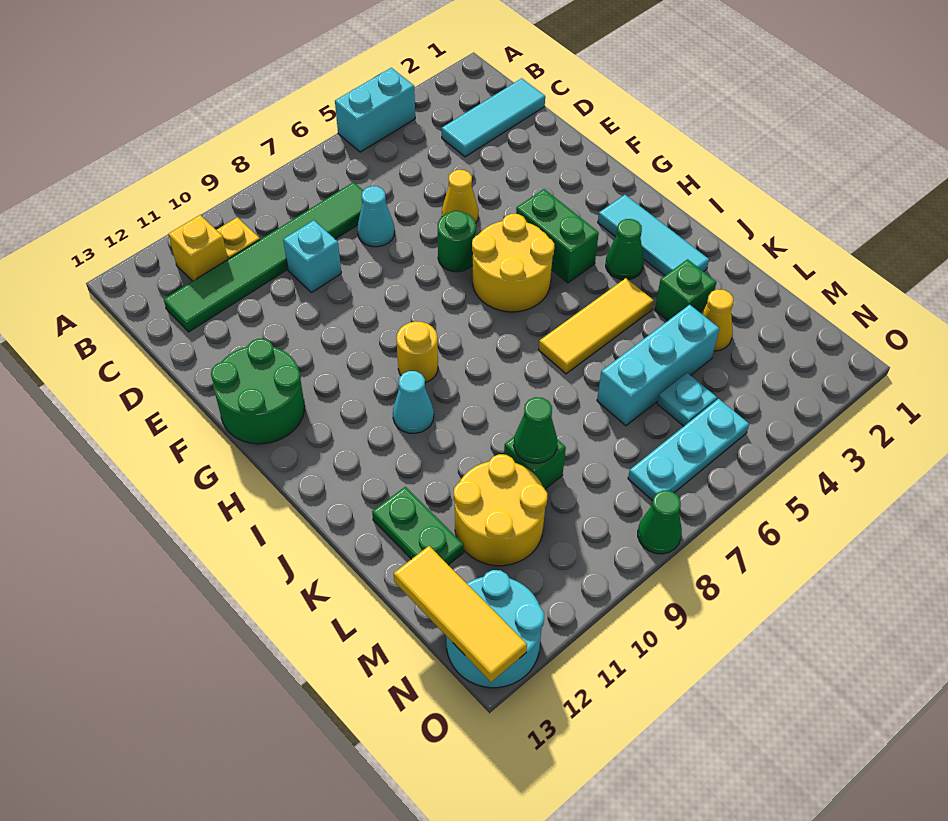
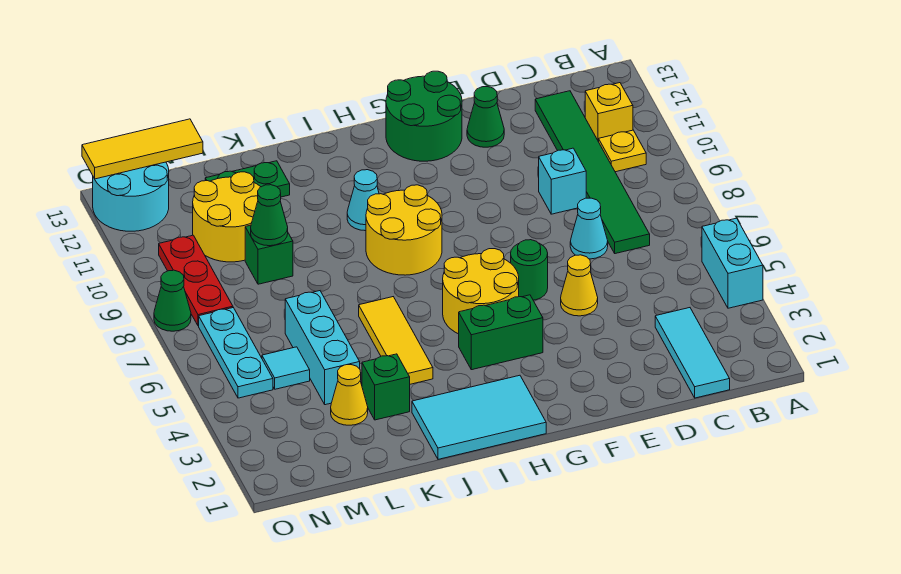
cyan tile H2:J2 level 1 -> cyan tile H1:J2 level 1
yellow round brick H9 level 1 -> yellow round brick H8:I9 level 1
green cone I3 level 1 -> green cone E12 level 1
cyan plate M5 level 1 -> cyan tile M5 level 1
none -> red plate N8:N10 level 1

